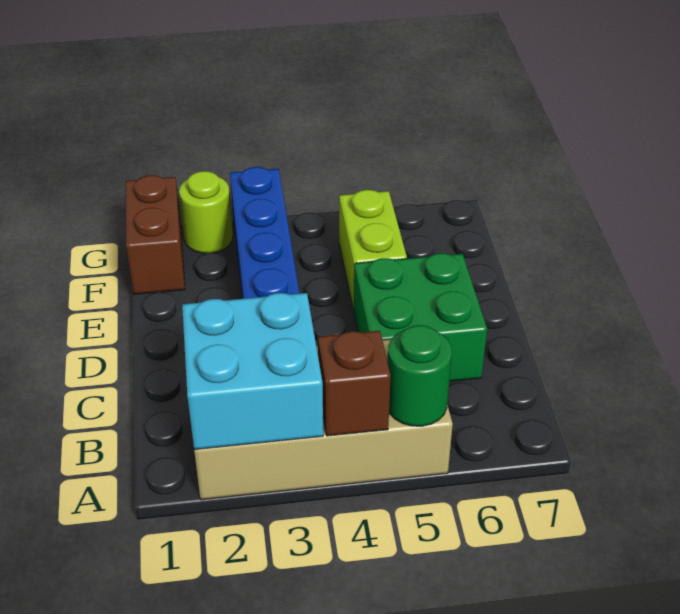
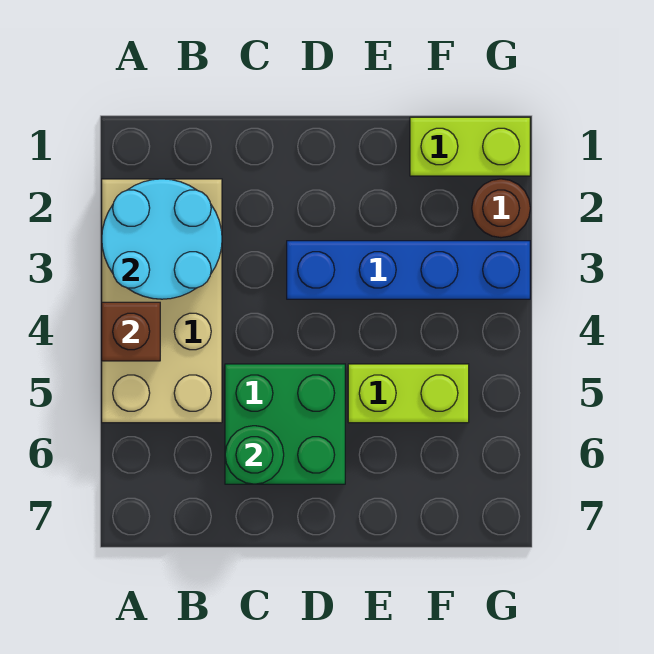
cyan brick A2:B3 level 2 -> cyan round brick A2:B3 level 2
green round brick A5 level 2 -> green round brick C6 level 2
brown brick F1:G1 level 1 -> lime brick F1:G1 level 1
lime round brick G2 level 1 -> brown round brick G2 level 1

